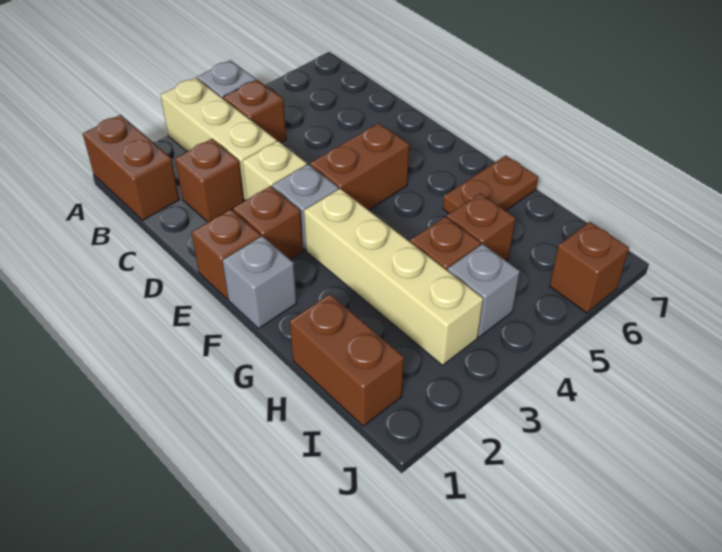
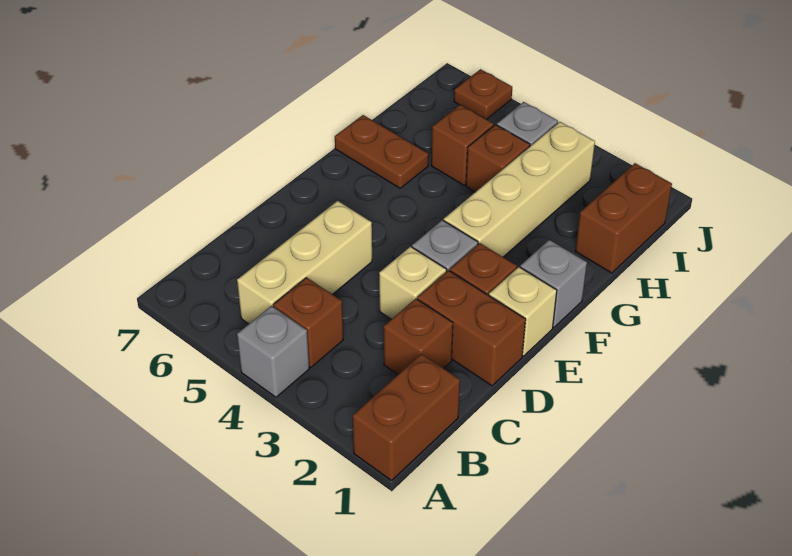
tan brick A3:C3 level 1 -> tan brick B5:D5 level 1
brown brick E1 level 1 -> tan brick E1 level 1
brown brick E4:E5 level 1 -> brown brick D1:D2 level 1
brown brick J6 level 1 -> brown plate J6 level 1

